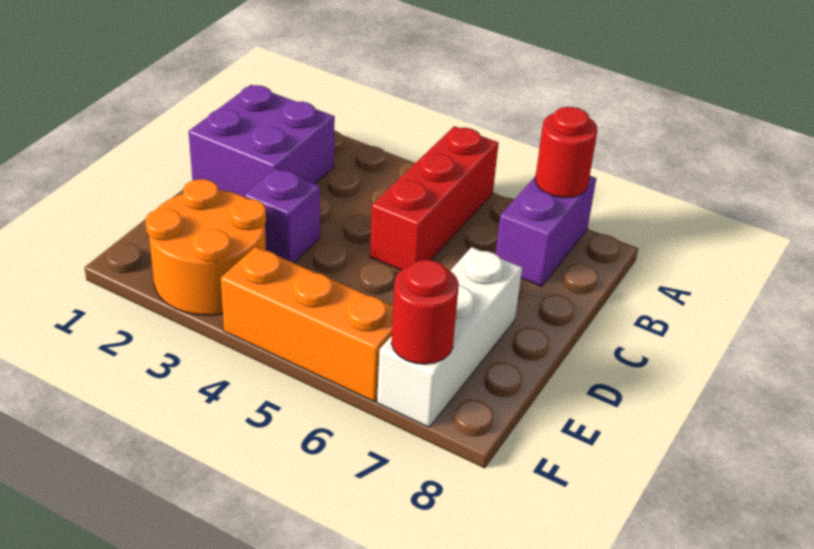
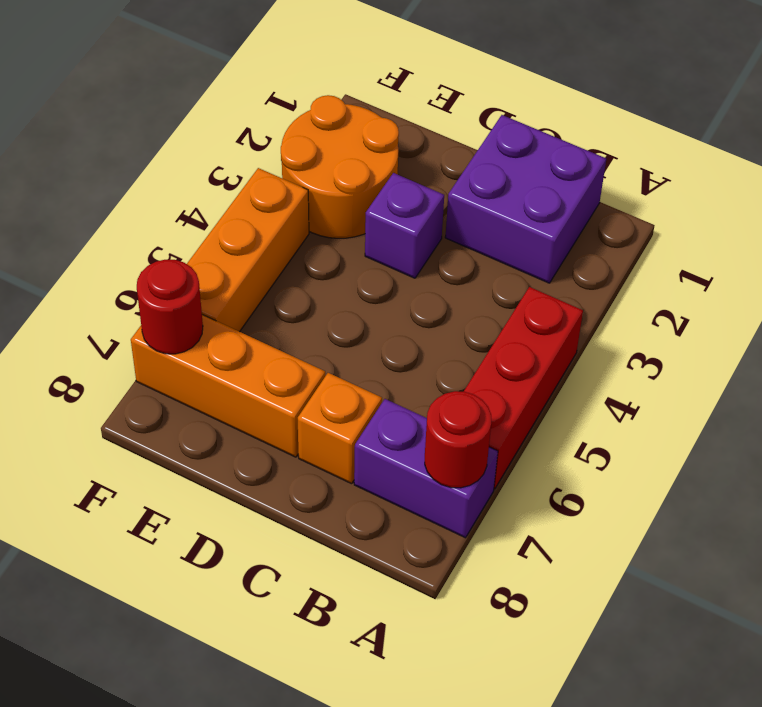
red brick A5:C5 level 1 -> red brick A4:A6 level 1
none -> orange brick C7 level 1
white brick D7:F7 level 1 -> orange brick D7:F7 level 1

